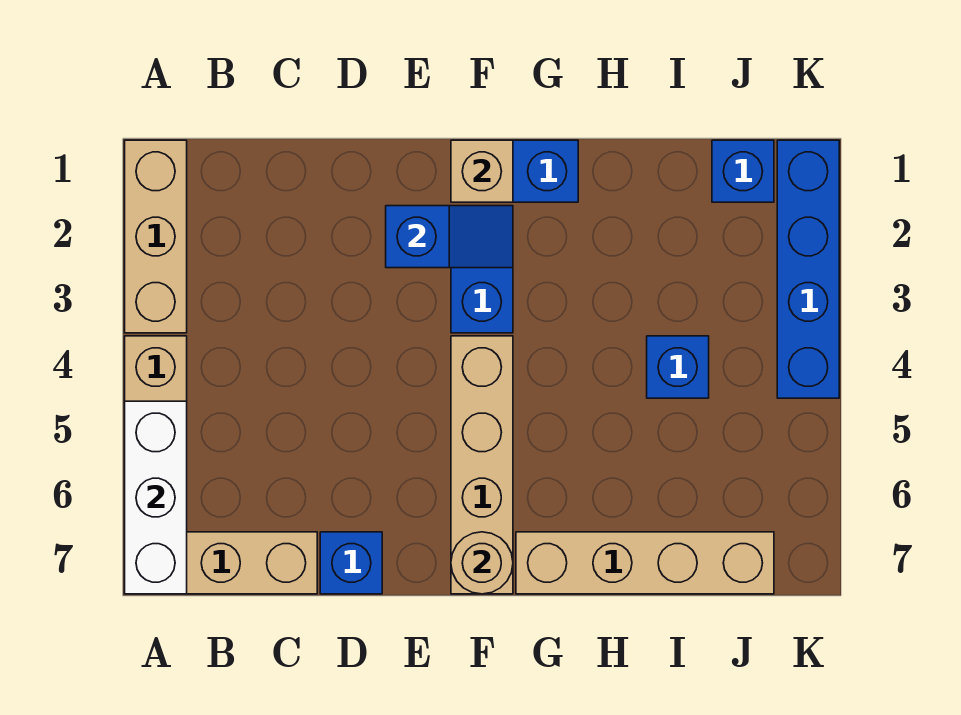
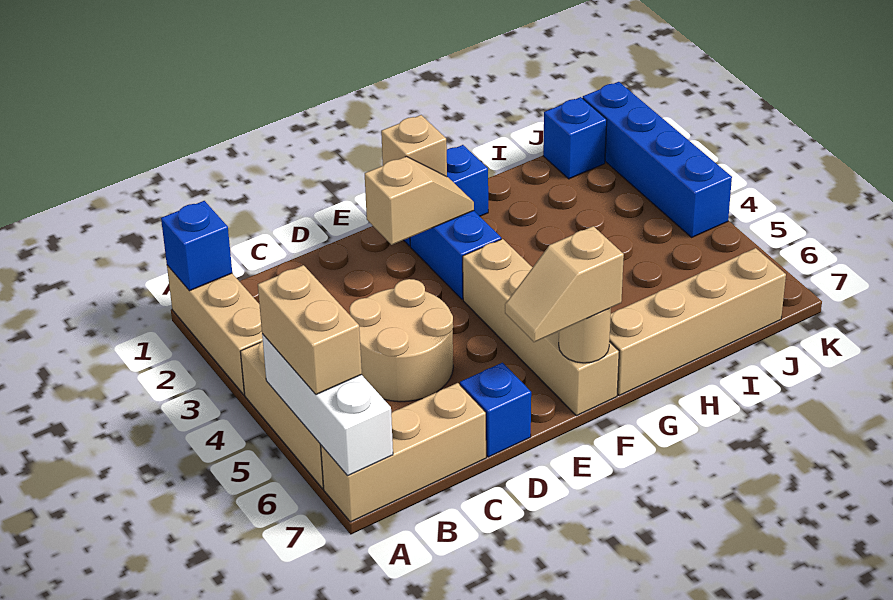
none -> tan brick A5:A6 level 3
none -> tan round brick C4:D5 level 1
blue slope E2:F2 level 2 top E -> tan slope E2:F2 level 2 top E
none -> tan slope E7:F7 level 3 top F
blue brick I4 level 1 -> blue brick A1 level 2

